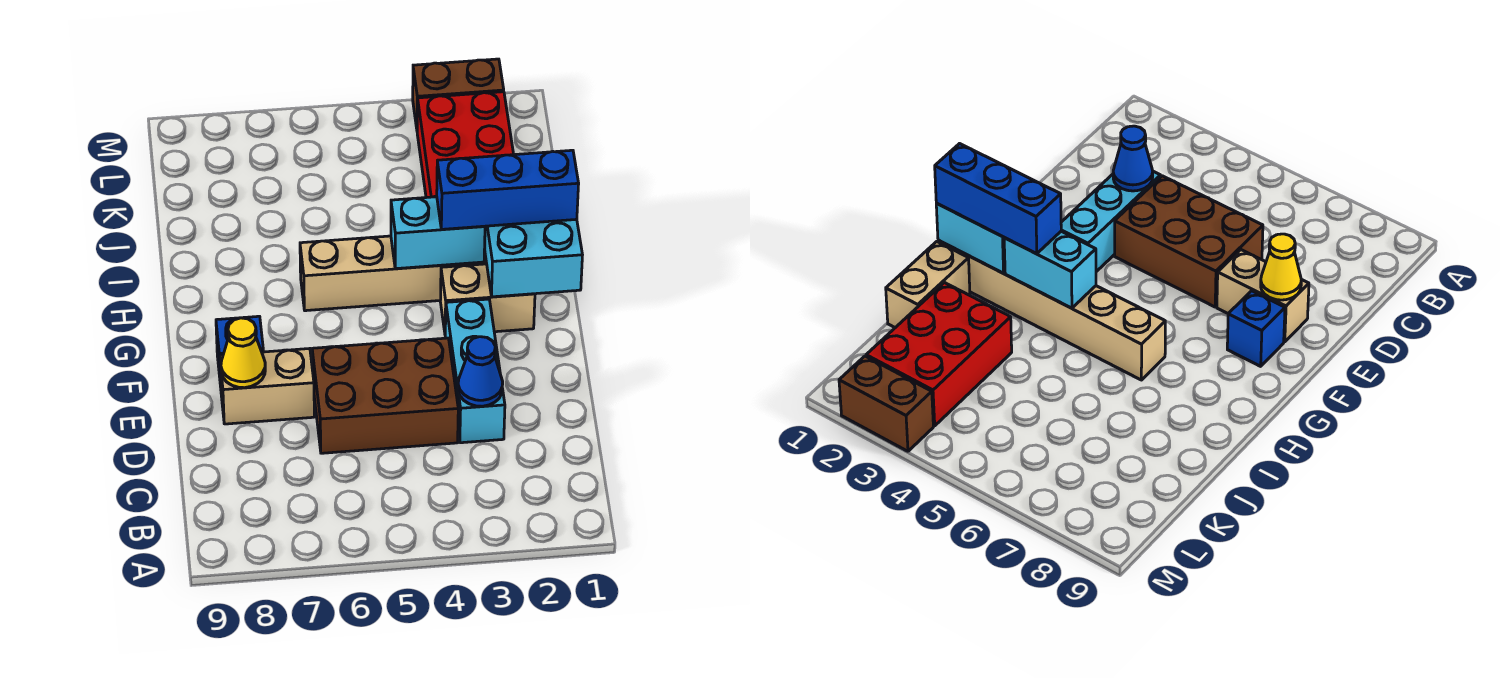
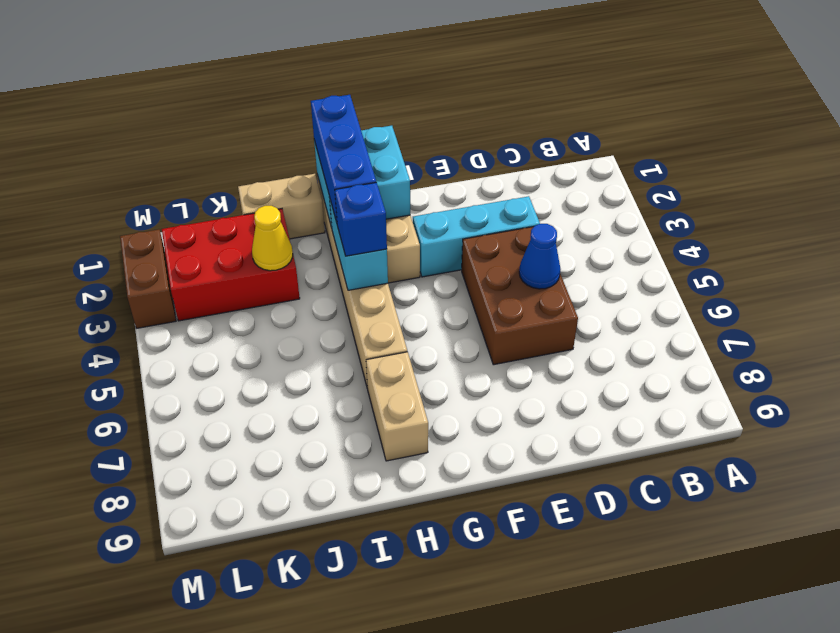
blue cone D3 level 2 -> blue cone D5 level 2
tan brick E7:E8 level 1 -> tan brick H7:H8 level 1
yellow cone E8 level 2 -> yellow cone J3 level 2
blue brick F8 level 1 -> blue brick H4 level 3

